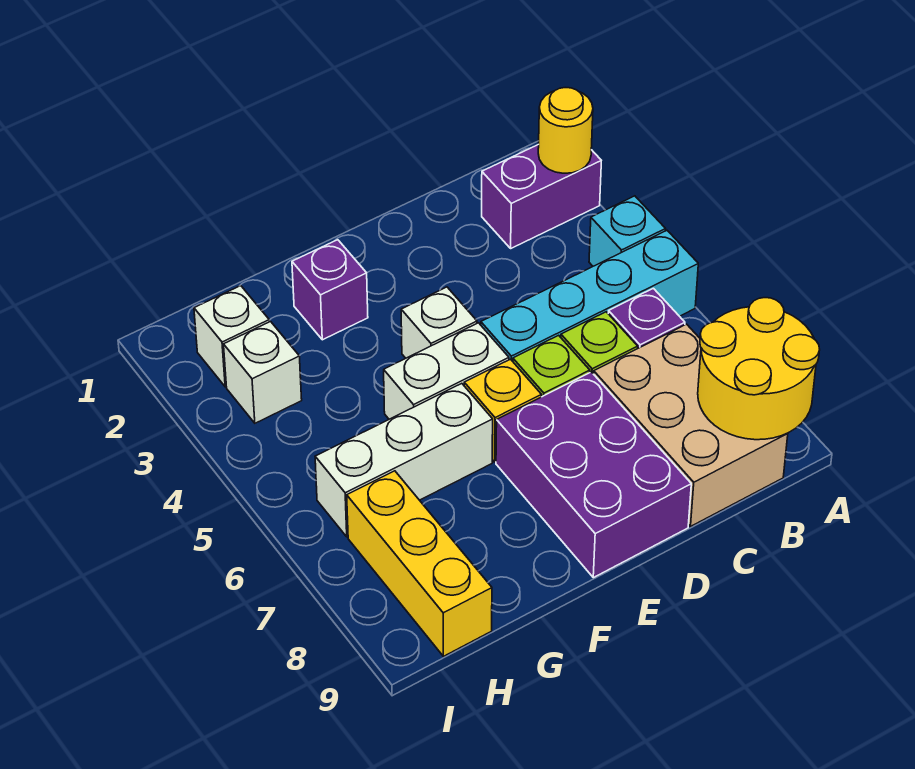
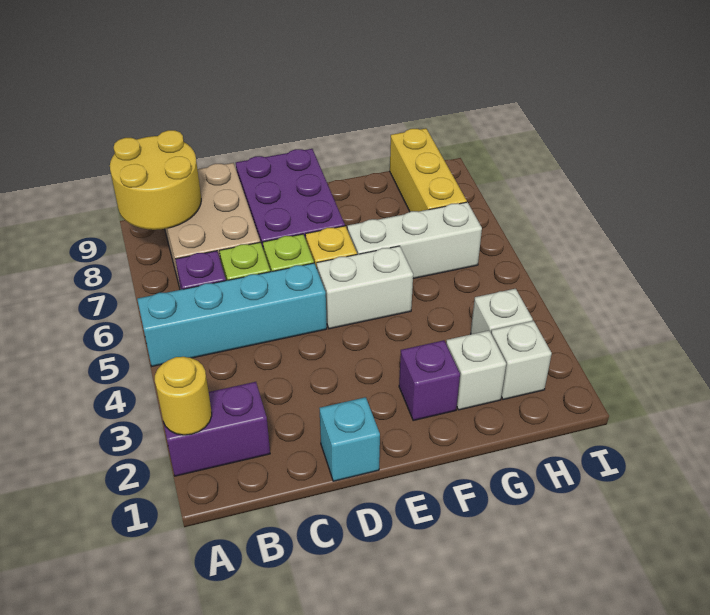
cyan brick A4 level 1 -> cyan brick D1 level 1
white brick E4 level 1 -> white brick G2 level 1

